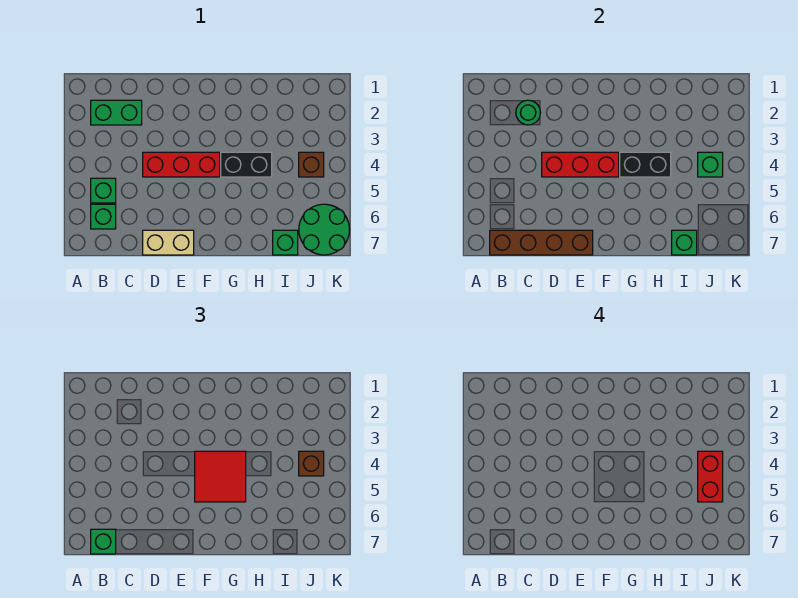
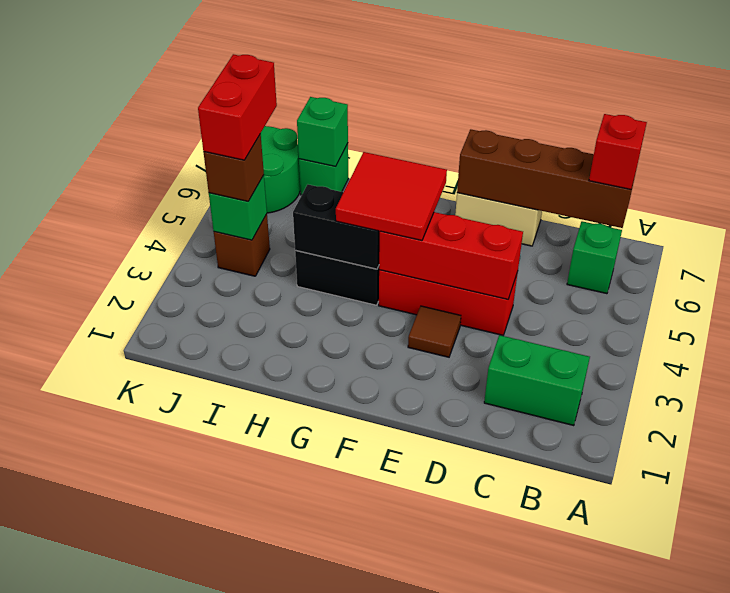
green brick B5 level 1 -> none
green brick B7 level 3 -> red brick B7 level 3
green round brick C2 level 2 -> none
none -> brown tile E3 level 1

